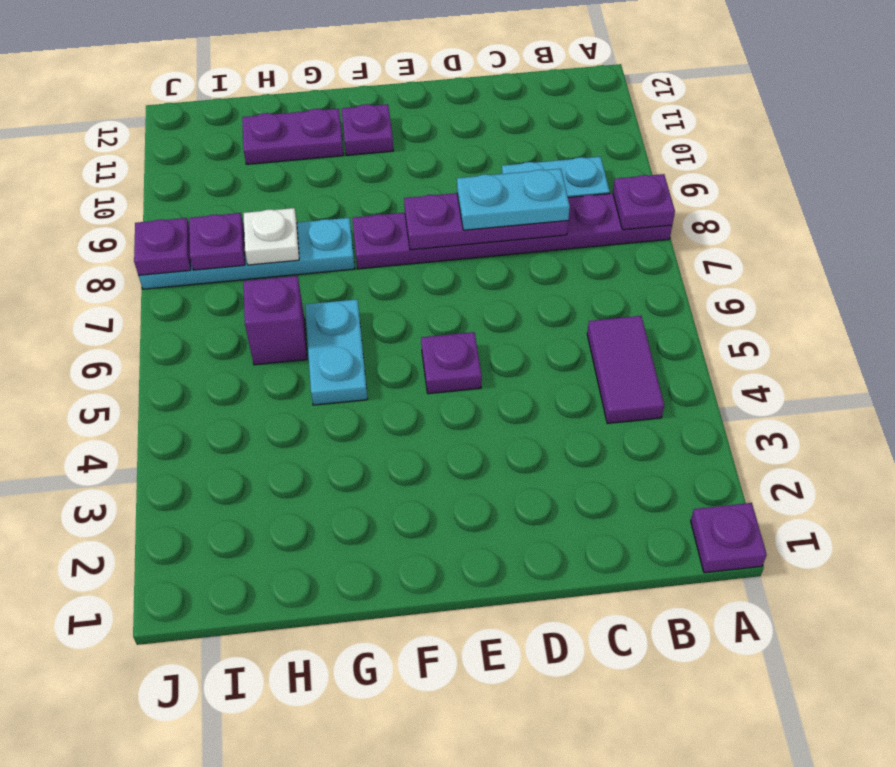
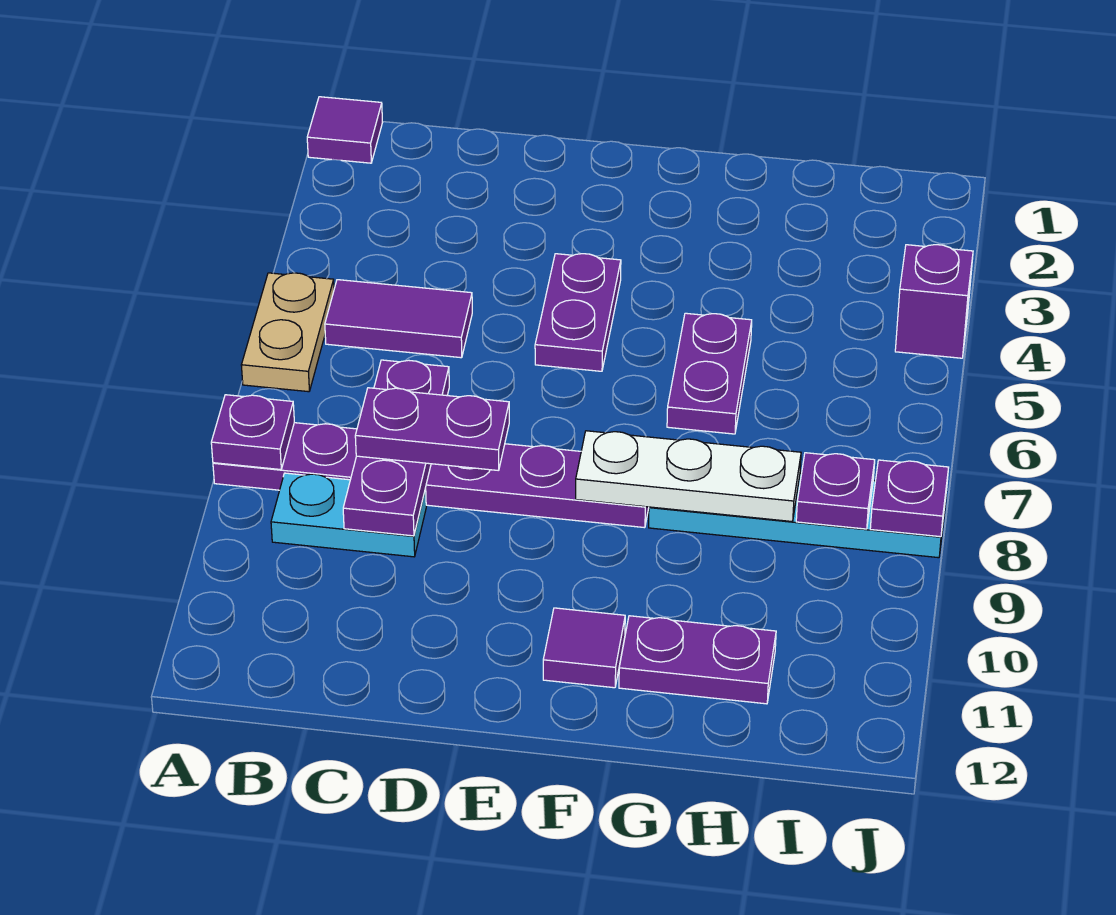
purple plate A1 level 1 -> purple tile A1 level 1
none -> tan plate A5:A6 level 1
purple tile B4:B5 level 1 -> purple tile B5:C5 level 1
purple plate C8:E8 level 2 -> purple plate C7:C9 level 2
cyan plate C8:D8 level 3 -> purple plate C8:D8 level 3
purple plate E5 level 1 -> purple plate E4:E5 level 1
purple plate F11 level 1 -> purple tile F11 level 1
cyan plate G5:G6 level 1 -> purple plate G5:G6 level 1
purple brick H6 level 1 -> purple brick J4 level 1
white plate H8 level 2 -> white plate F8:H8 level 2

